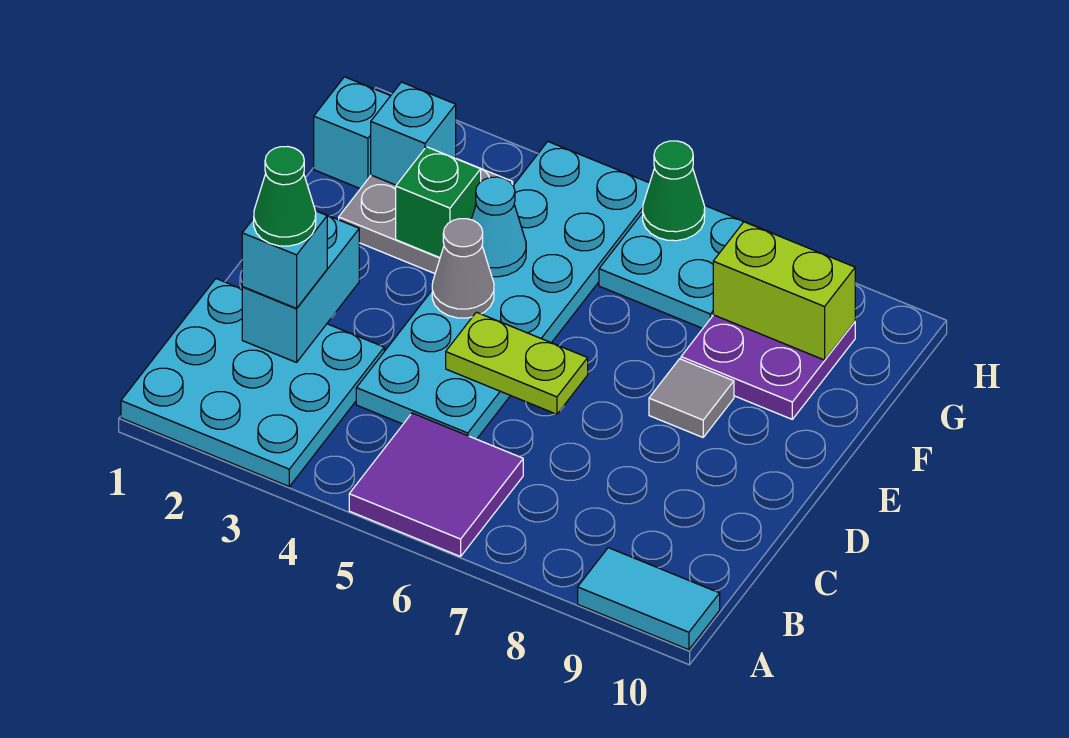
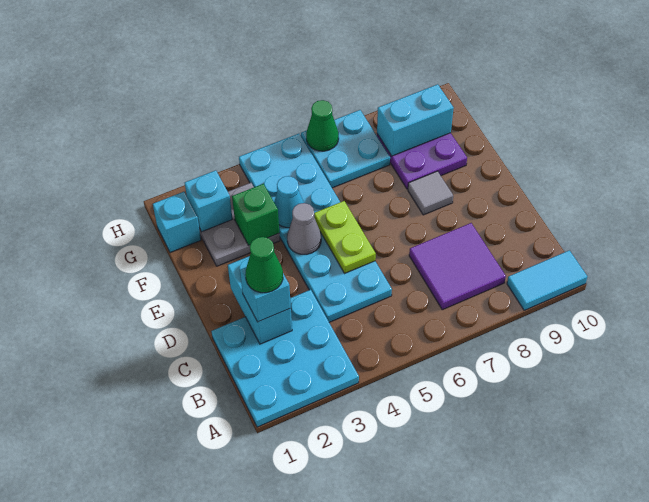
purple tile A5:B6 level 1 -> purple tile B7:C8 level 1
lime plate D5:D6 level 2 -> lime plate D5:E5 level 2
lime brick G8:G9 level 2 -> cyan brick G8:G9 level 2

